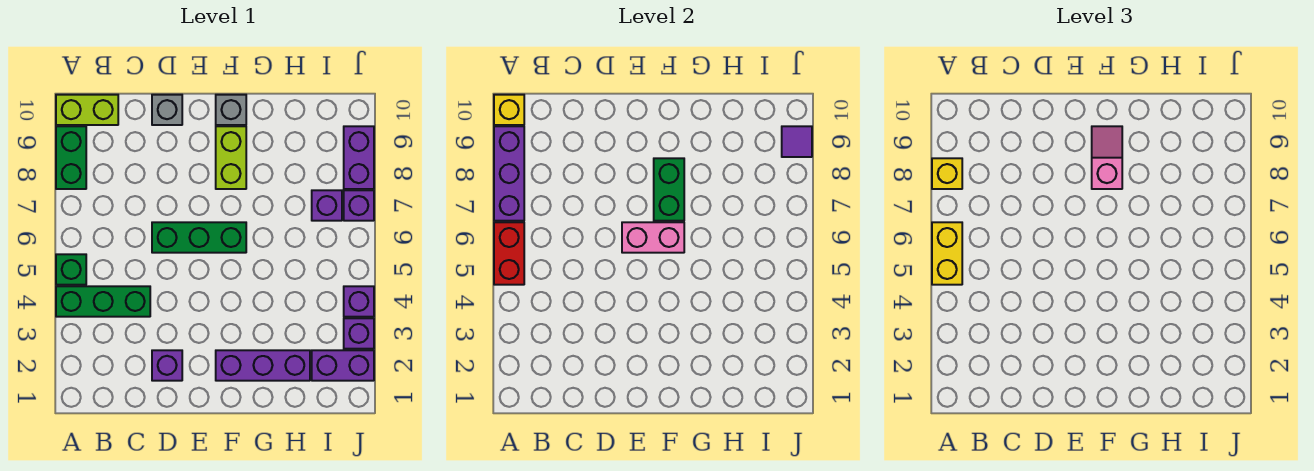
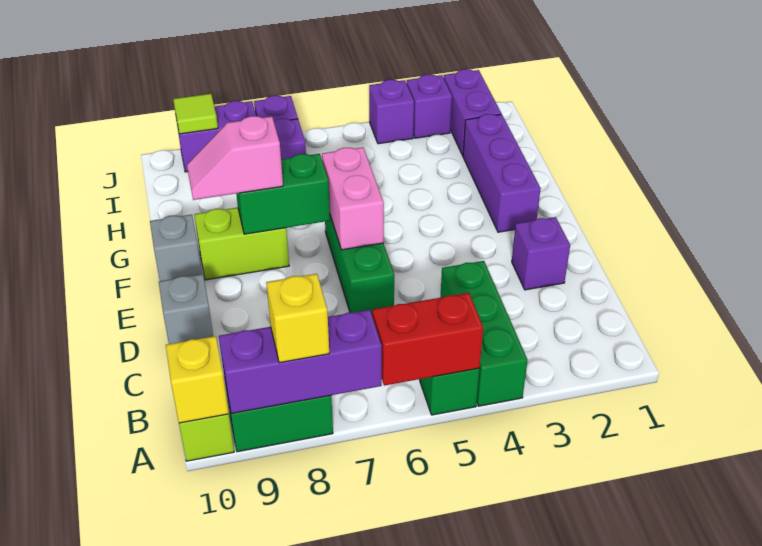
yellow brick A5:A6 level 3 -> none
purple tile J9 level 2 -> lime tile J9 level 2

